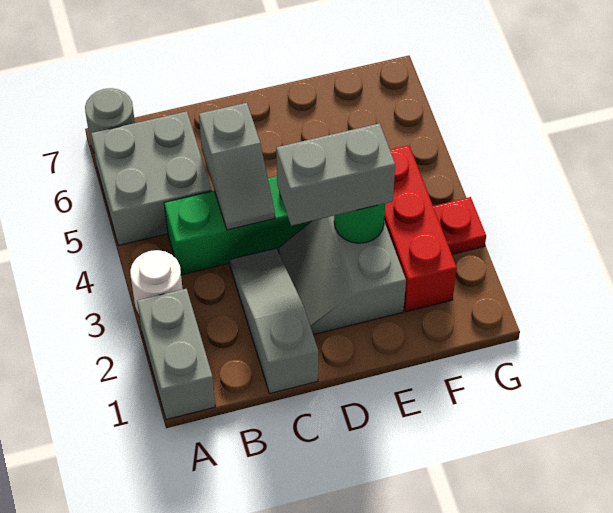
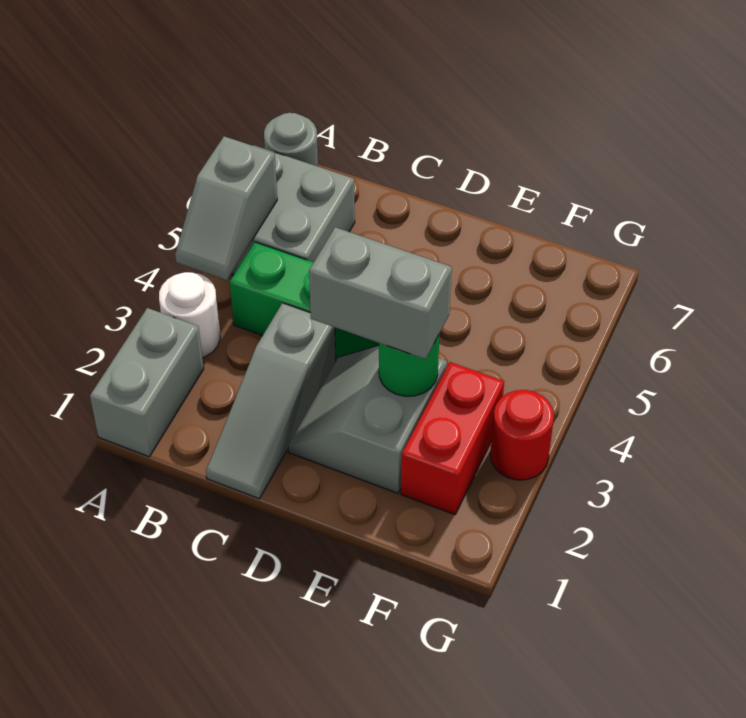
grey slope C1:C3 level 1 top 1 -> grey slope C1:C3 level 1 top 3
grey slope C4:C5 level 2 top 5 -> grey slope A4:A5 level 2 top 5
red brick F2:F4 level 1 -> red brick F2:F3 level 1
red plate G3 level 1 -> red round brick G3 level 1

